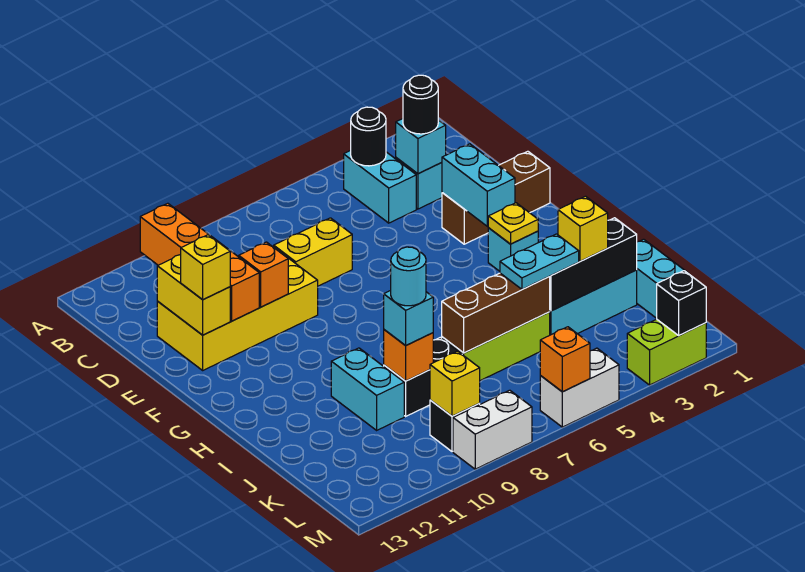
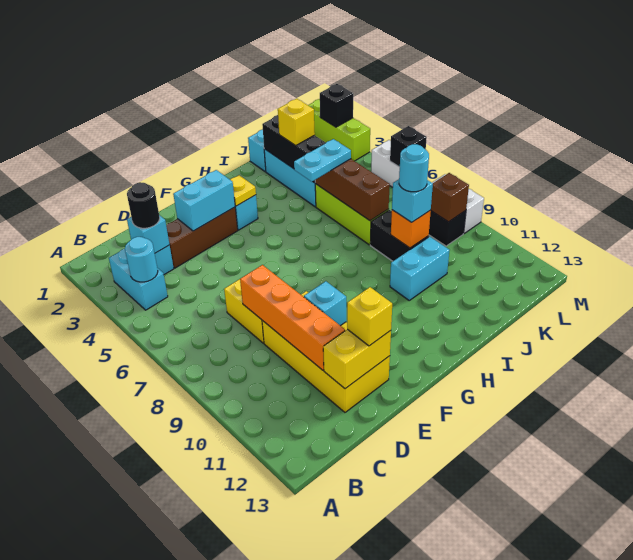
cyan brick B4:C4 level 1 -> cyan brick B3:B4 level 1
black round brick B4 level 2 -> cyan round brick B4 level 2
orange brick B11:E11 level 2 -> orange brick D8:D11 level 2
brown brick E1:E3 level 1 -> brown brick D3:F3 level 1
orange brick E10 level 2 -> cyan brick E10 level 2
cyan plate J4:J5 level 3 -> cyan plate I5:J5 level 3
yellow brick L9 level 2 -> brown brick L9 level 2
lime brick M2:M3 level 1 -> lime brick M1:M3 level 1
orange brick M6 level 2 -> black brick M6 level 2

